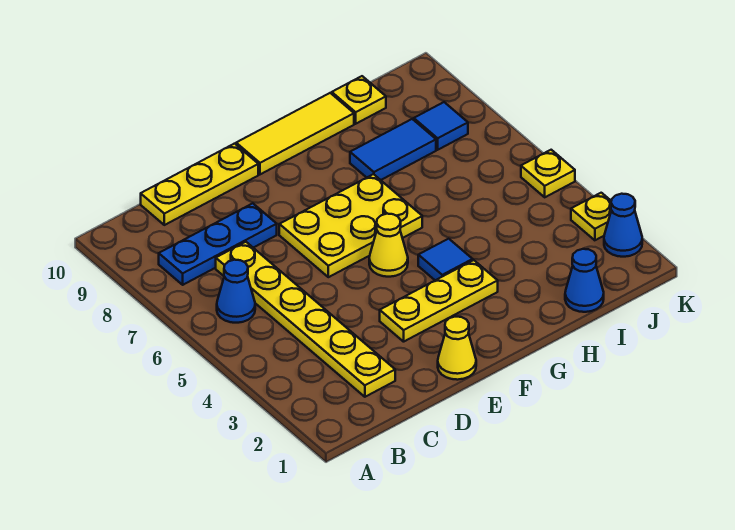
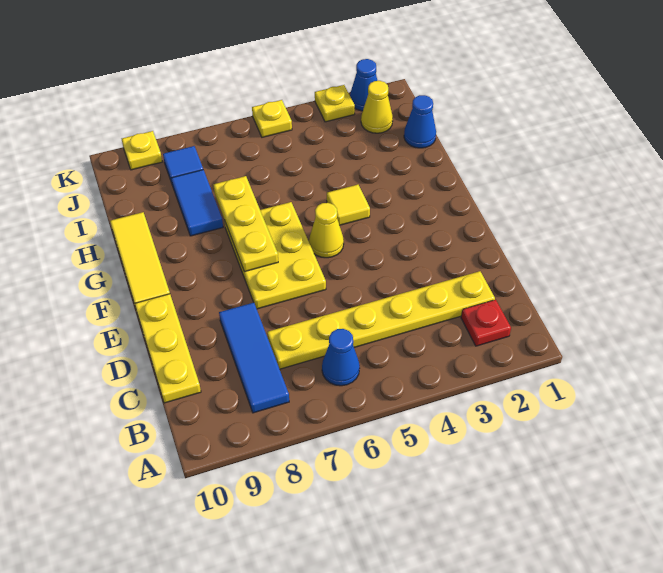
none -> red plate B2 level 1
blue plate B8:D8 level 1 -> blue tile B8:D8 level 1
yellow cone E1 level 1 -> yellow cone J2 level 1
yellow plate E3:G3 level 1 -> yellow plate F7:H7 level 2
blue tile G4 level 1 -> yellow tile G4 level 1
yellow plate I10 level 1 -> yellow plate K9 level 1

